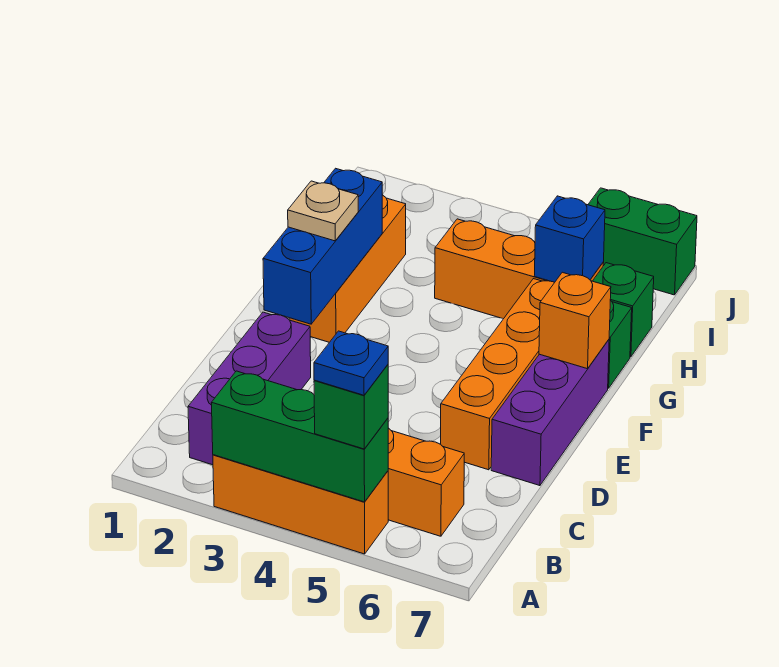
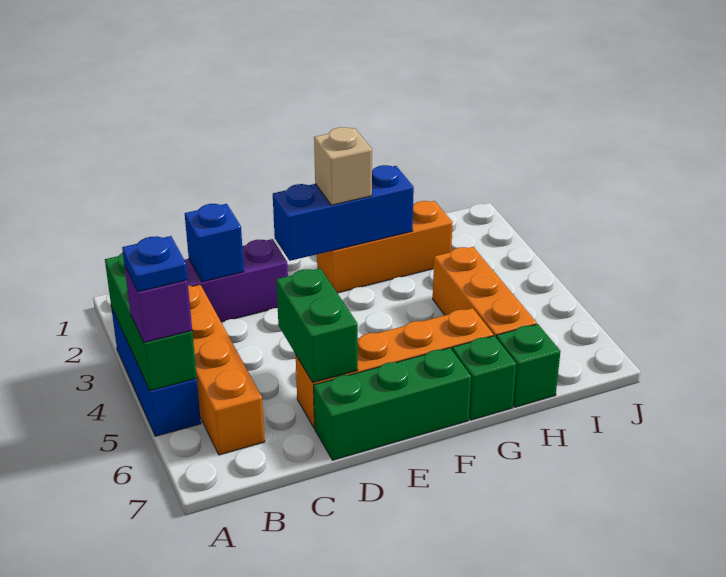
orange brick A3:A5 level 1 -> blue brick A3:A5 level 1
green brick A5 level 3 -> purple brick A5 level 3
purple brick D7:F7 level 1 -> green brick D7:F7 level 1
tan plate F2 level 3 -> tan brick F2 level 3
orange brick F7 level 2 -> none
blue brick H6 level 2 -> blue brick C2 level 2
green brick J6:J7 level 1 -> green brick D5:D6 level 2

